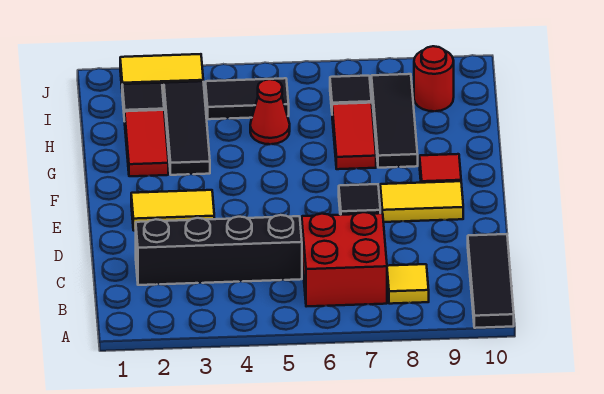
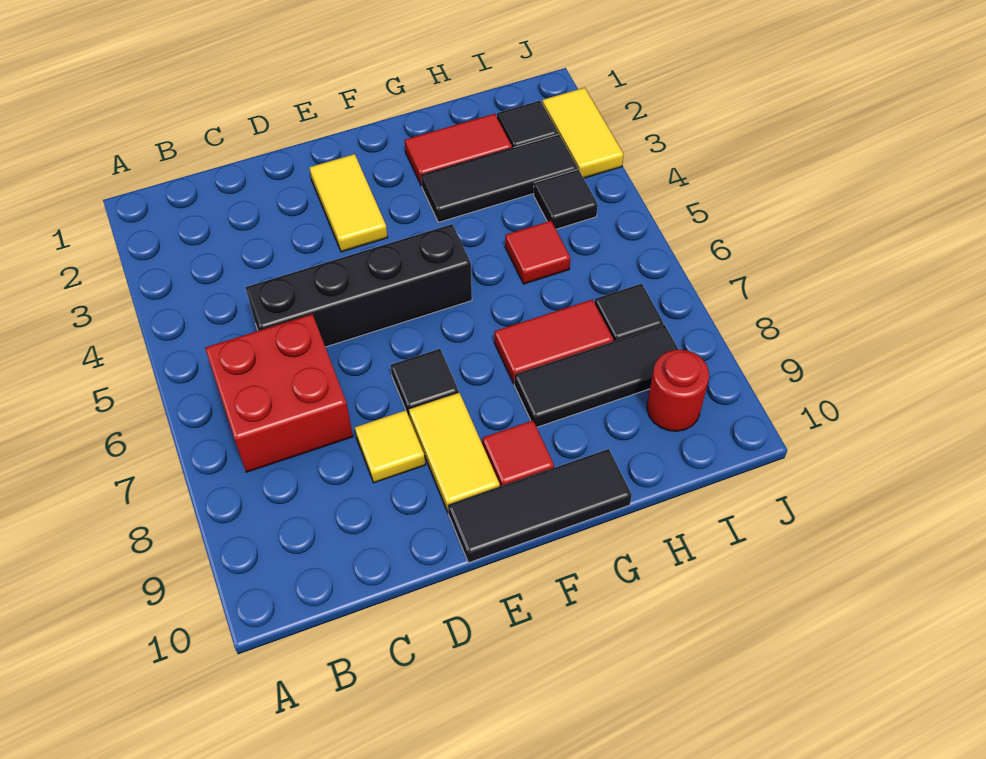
black tile A10:C10 level 1 -> black tile E10:G10 level 1
yellow tile B8 level 1 -> yellow tile D8 level 1
black brick C2:C5 level 1 -> black brick C5:F5 level 1
red cone H5 level 1 -> red tile H5 level 1
black tile I4:I5 level 1 -> black tile I4 level 1

